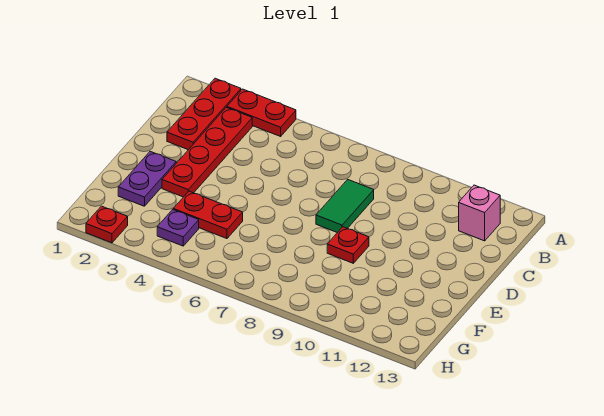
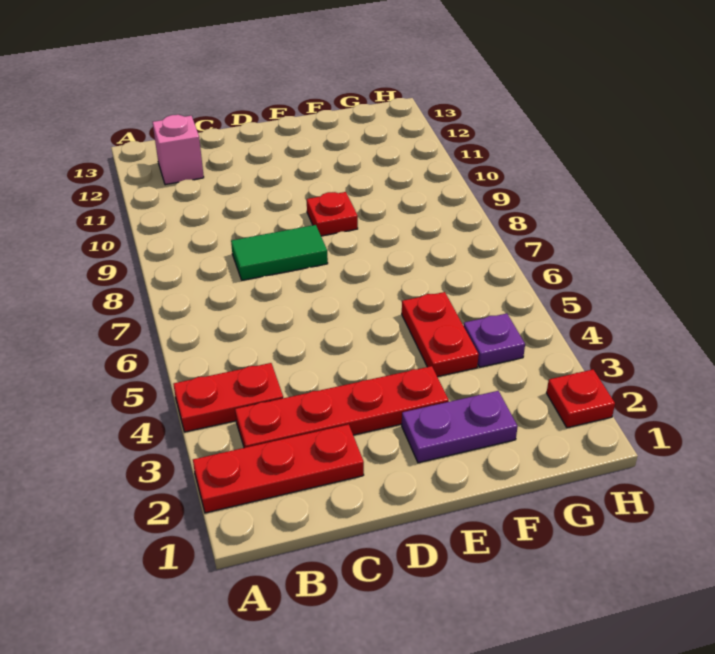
red plate A3:A4 level 1 -> red plate A4:B4 level 1

